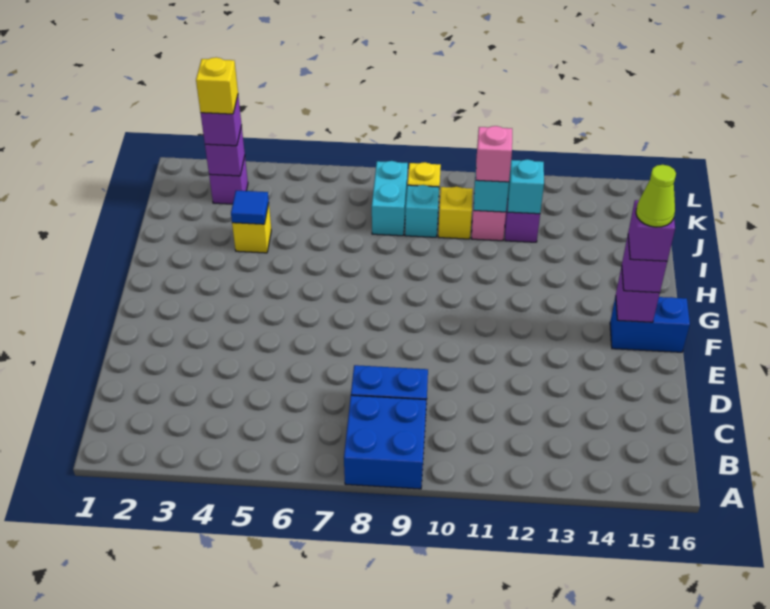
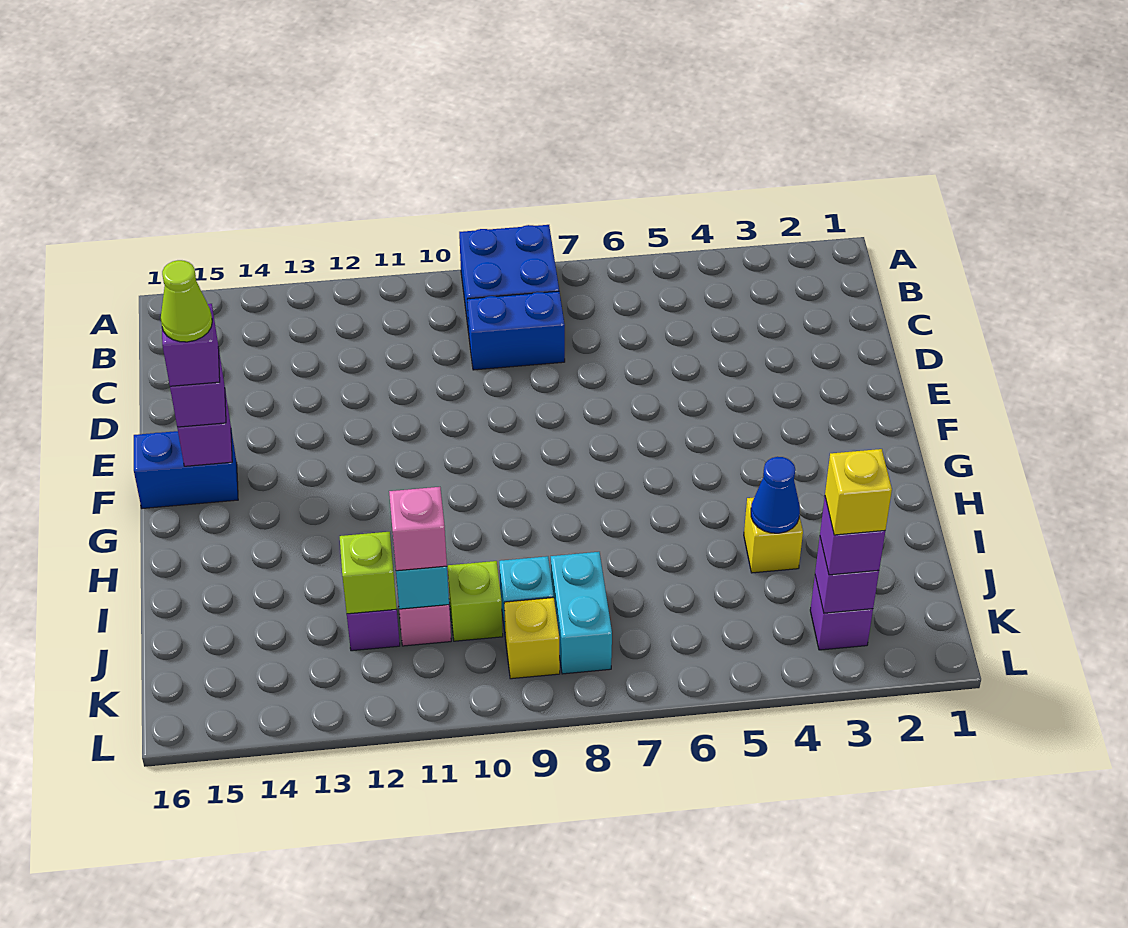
blue tile I4 level 2 -> blue cone I4 level 2
yellow brick J10 level 1 -> lime brick J10 level 1
cyan brick J12 level 2 -> lime brick J12 level 2

